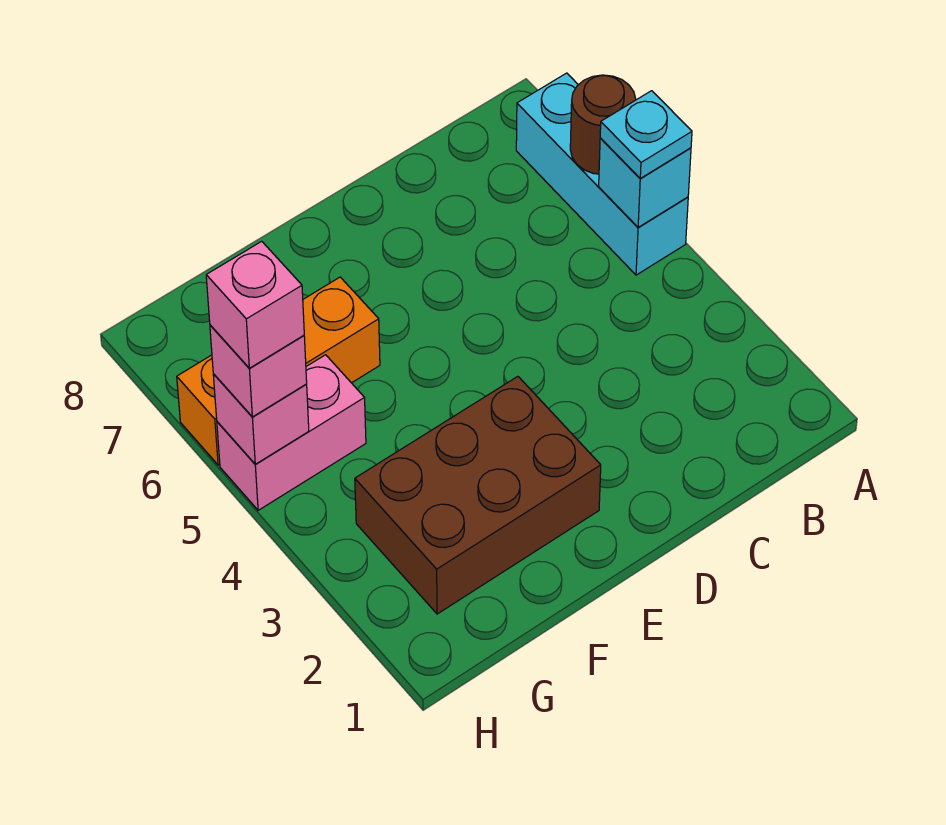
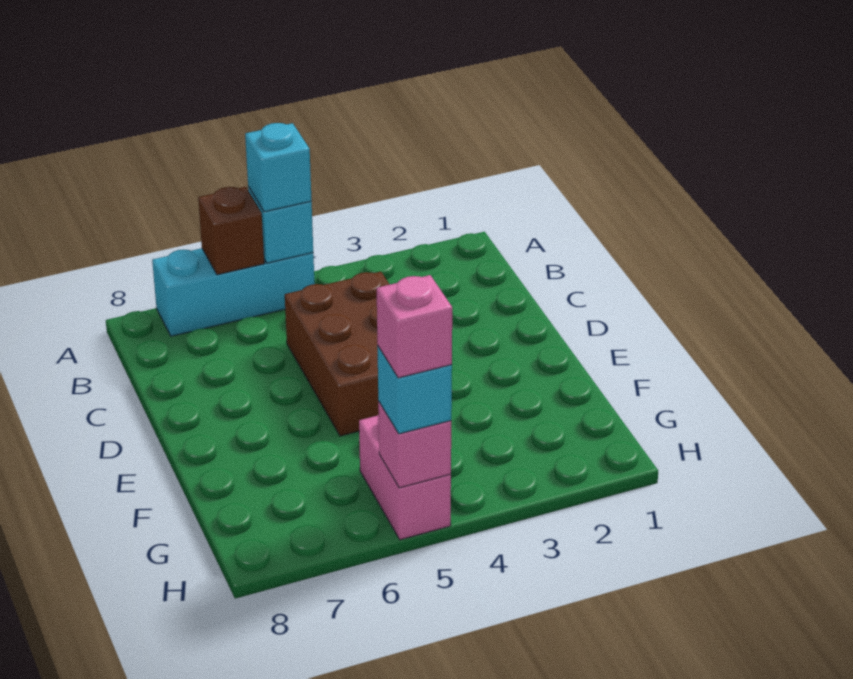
cyan plate A5 level 3 -> cyan brick A5 level 3
brown round brick A6 level 2 -> brown brick A6 level 2
brown brick E2:G3 level 1 -> brown brick C4:E5 level 1
orange brick F6:H6 level 1 -> none
pink brick H5 level 3 -> cyan brick H5 level 3

